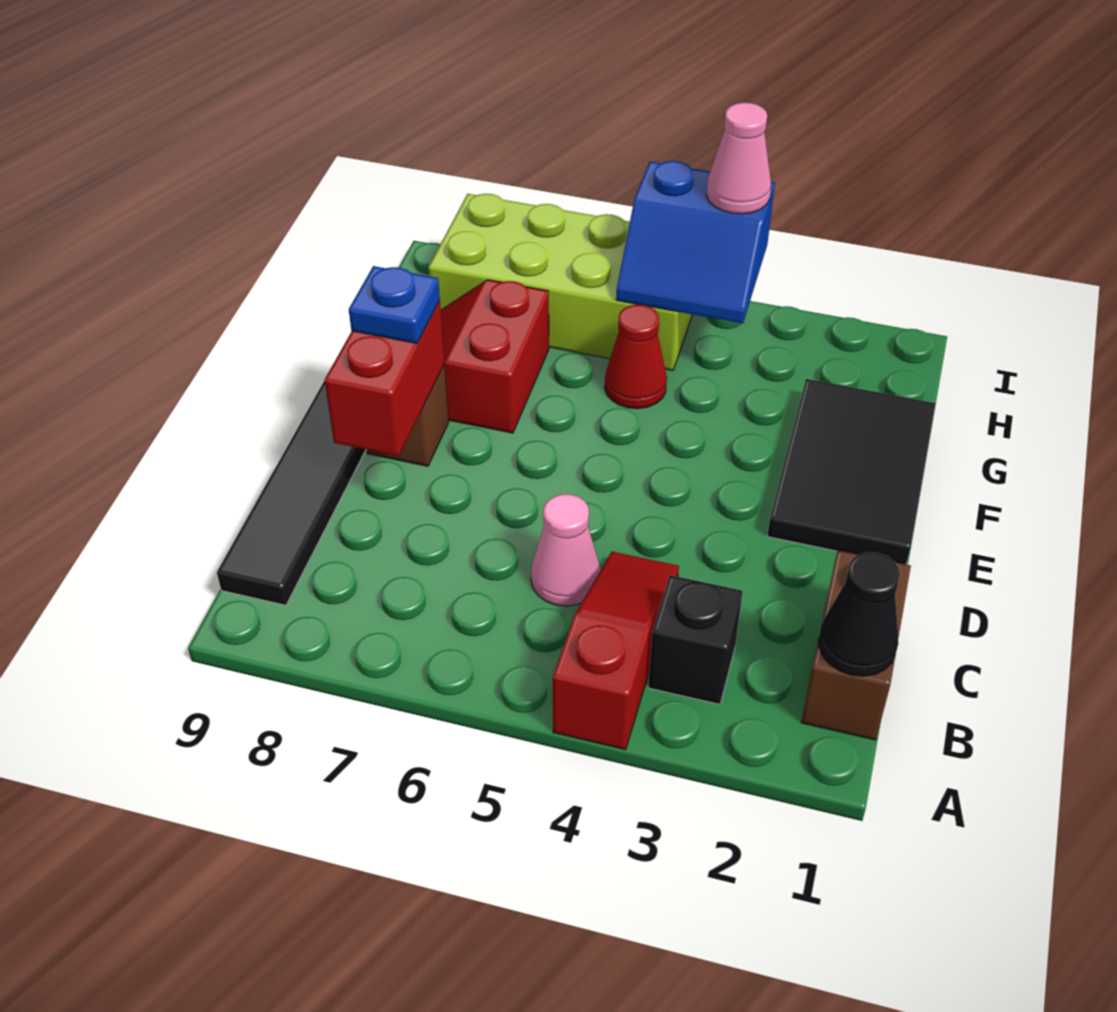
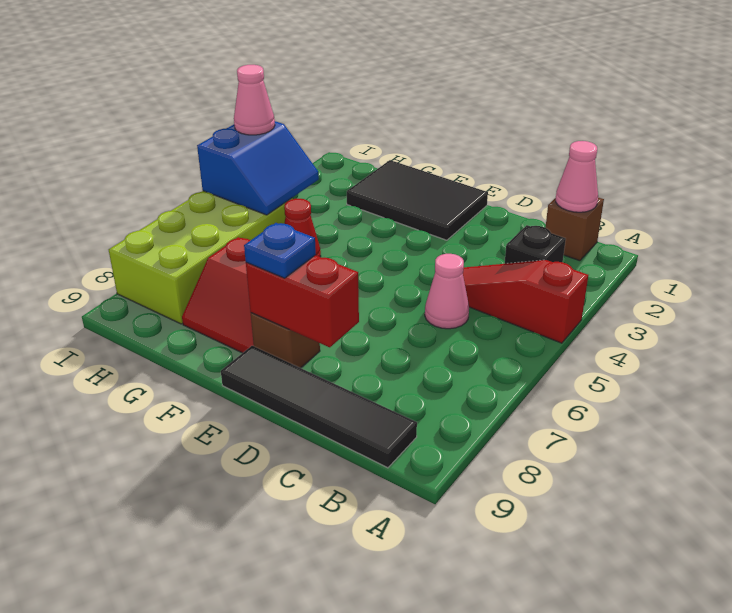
brown brick B1:C1 level 1 -> brown brick B1 level 1
black cone B1 level 2 -> pink cone B1 level 2

